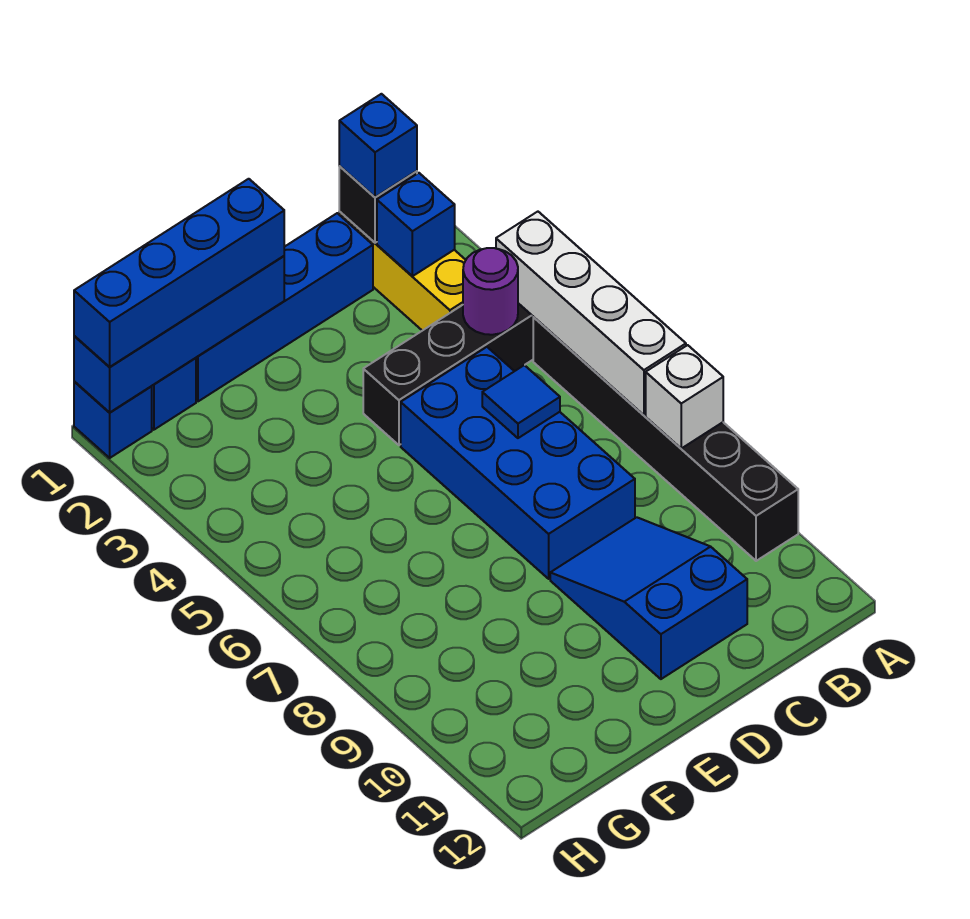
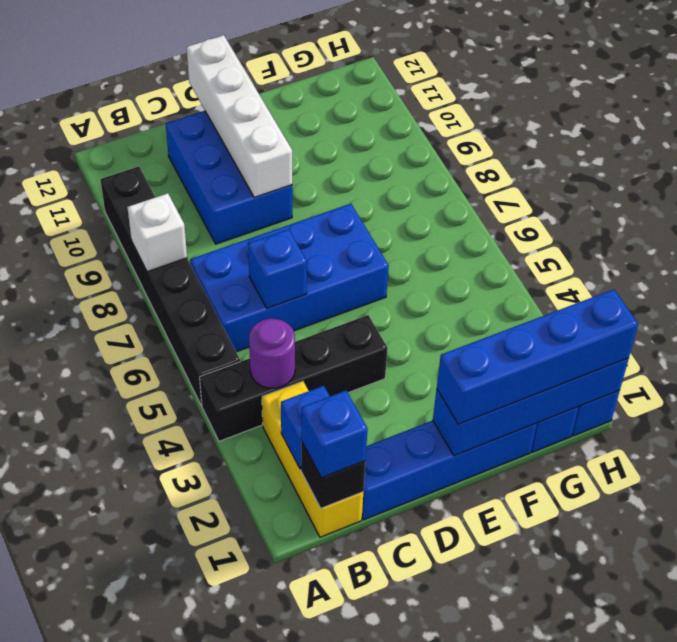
white brick A4:A7 level 2 -> white brick D9:D12 level 2
blue brick C5:D8 level 1 -> blue brick B6:E7 level 1
blue tile C6 level 2 -> blue brick C6 level 2
blue slope C9:D11 level 1 top 11 -> blue brick C9:D11 level 1

